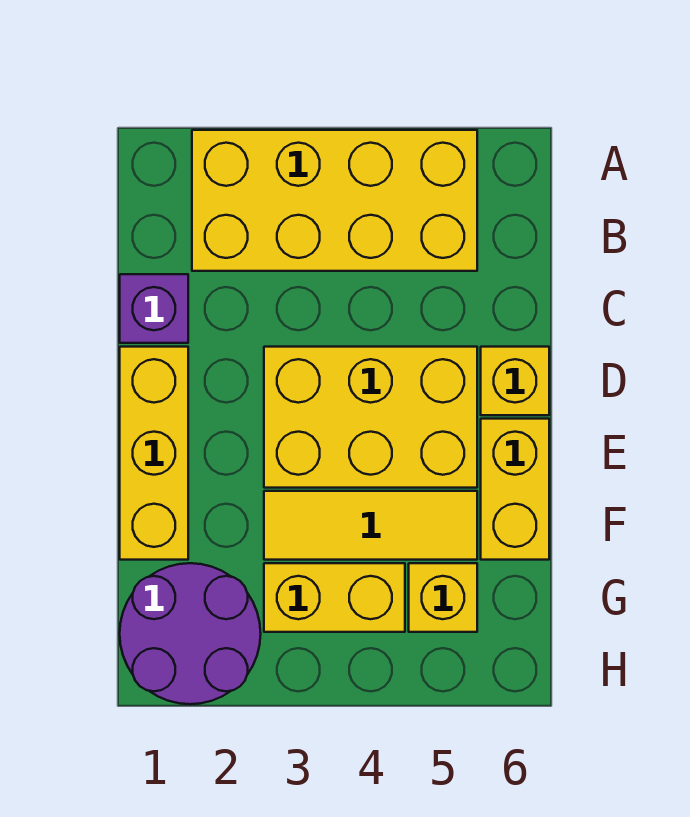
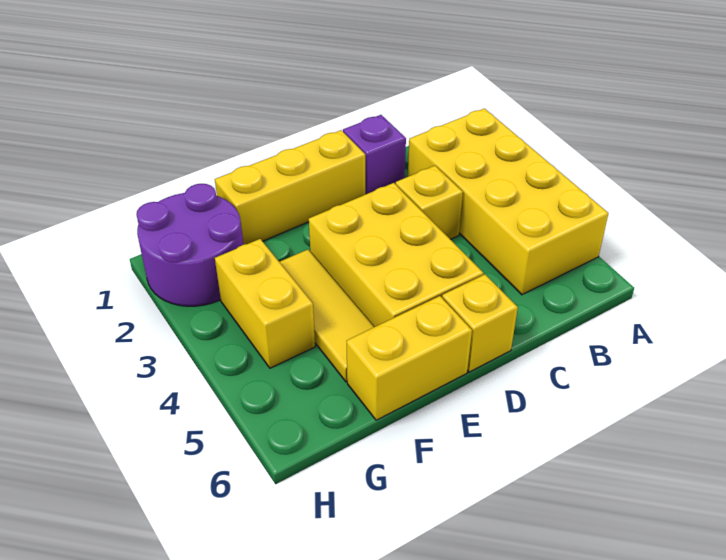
yellow brick G5 level 1 -> yellow brick C3 level 1

